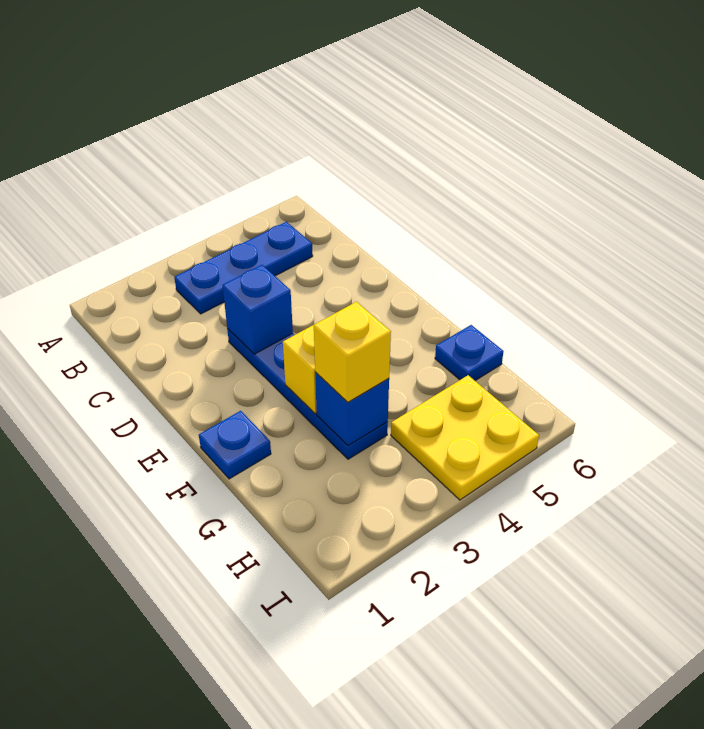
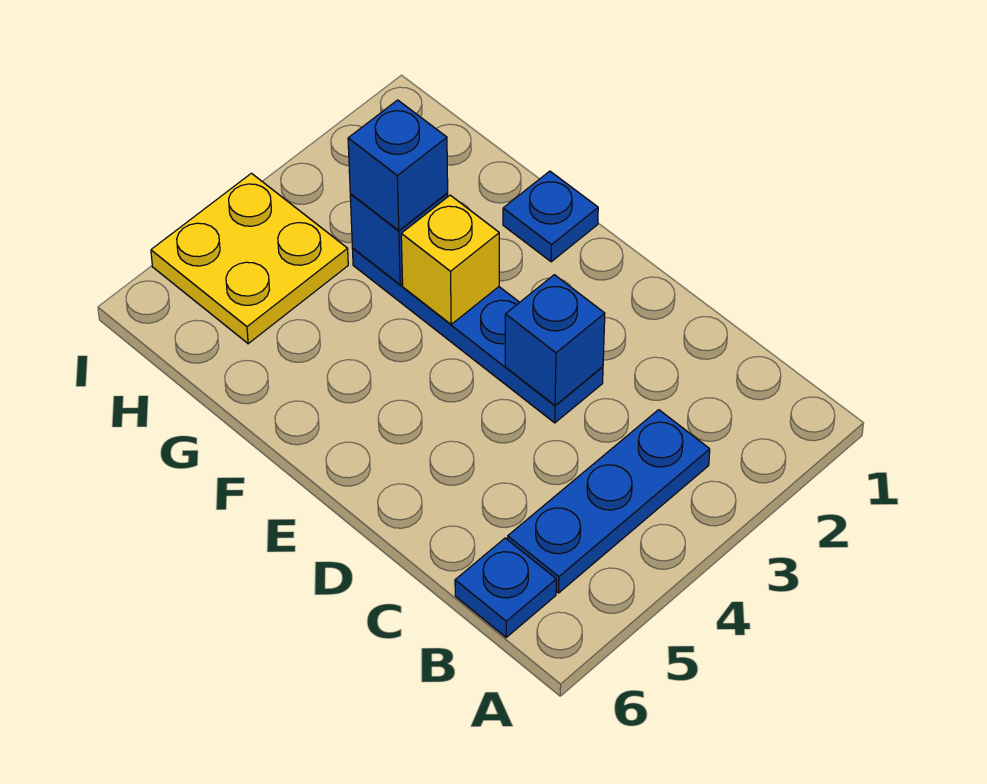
yellow brick G3 level 3 -> blue brick G3 level 3
blue plate G6 level 1 -> blue plate B6 level 1

